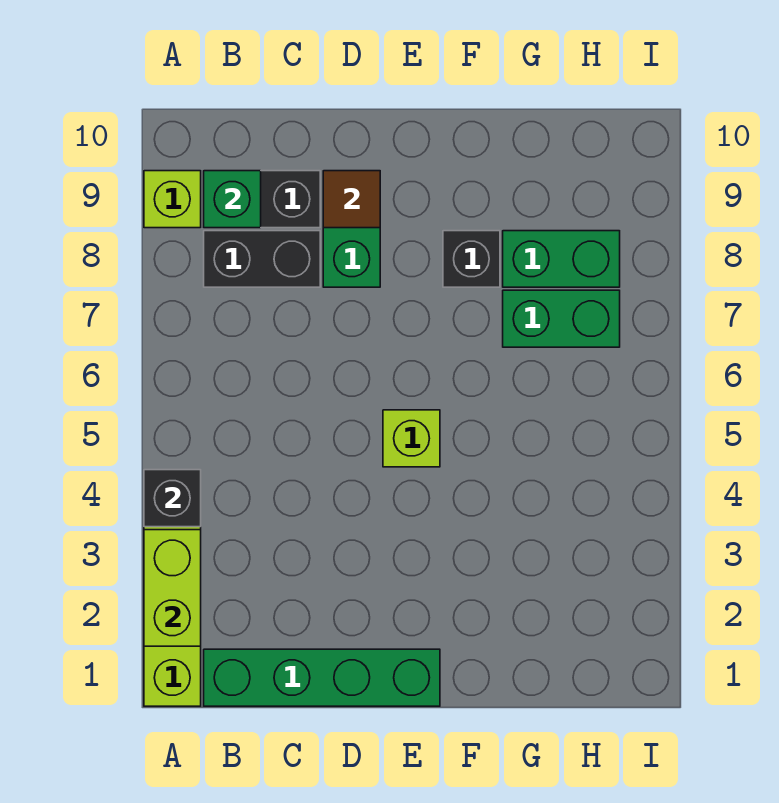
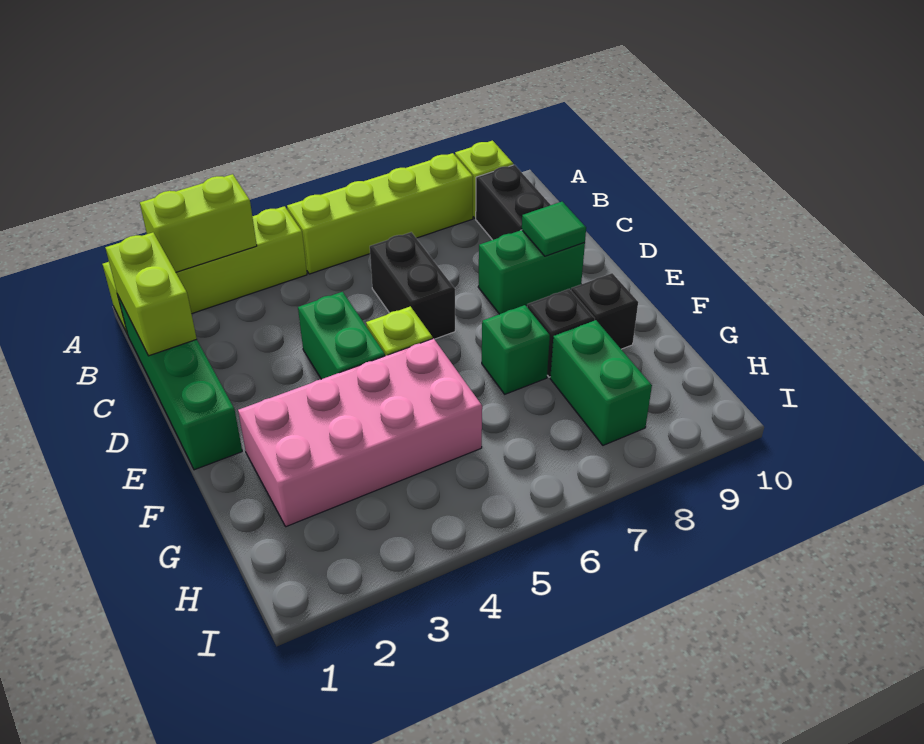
black brick A4 level 2 -> black brick F9 level 1
none -> lime brick A5:A8 level 1
none -> lime brick B1:C1 level 2
black brick B8:C8 level 1 -> black brick C6:D6 level 1
green brick B9 level 2 -> green brick F7 level 1
brown tile D9 level 2 -> green tile D9 level 2
none -> pink brick F2:G5 level 1
green brick G7:H7 level 1 -> green brick D4:E4 level 1

